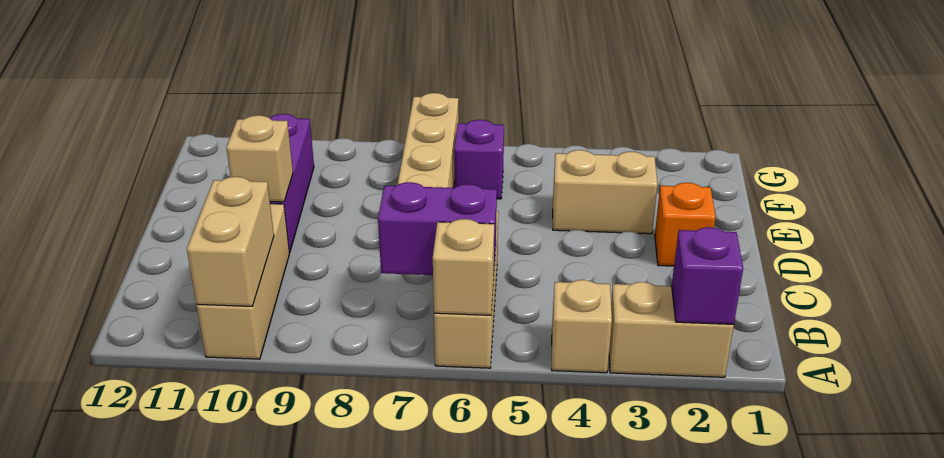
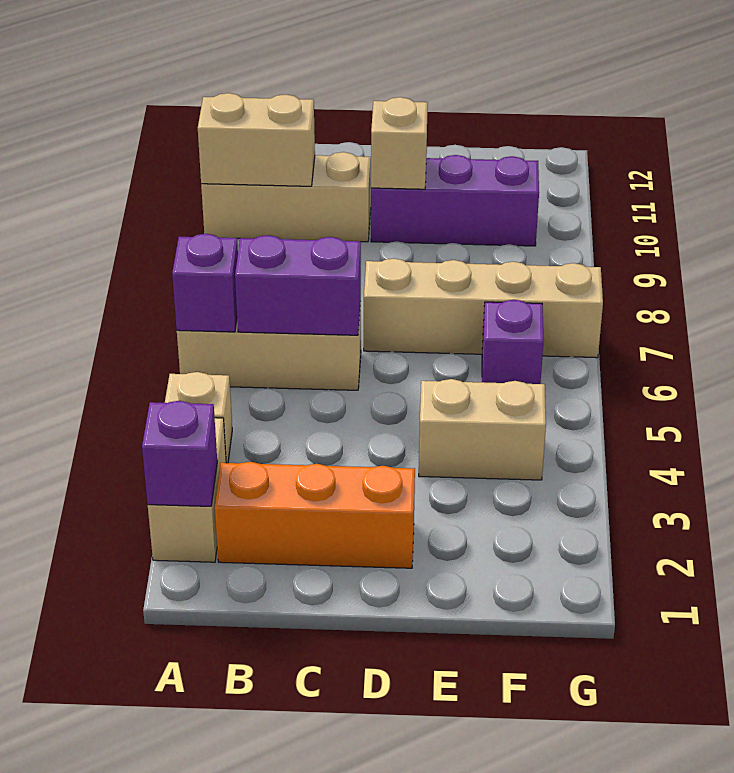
tan brick A6 level 2 -> purple brick A6 level 2
purple brick B6:B7 level 2 -> purple brick B6:C6 level 2
orange brick D2 level 1 -> orange brick B2:D2 level 1
tan brick E3:E4 level 1 -> tan brick E4:F4 level 1

